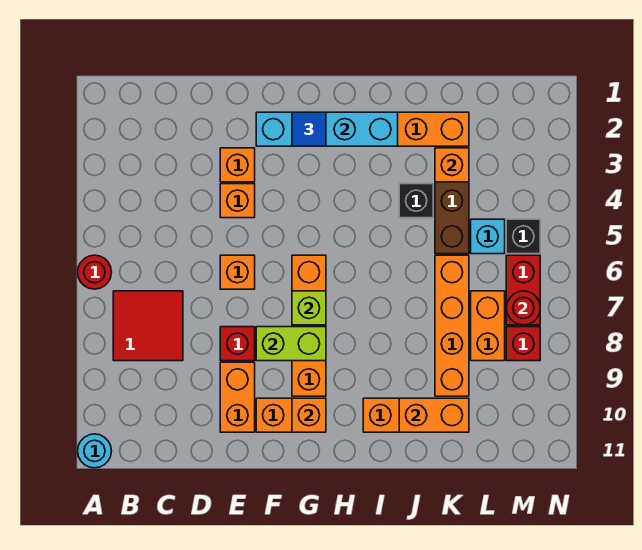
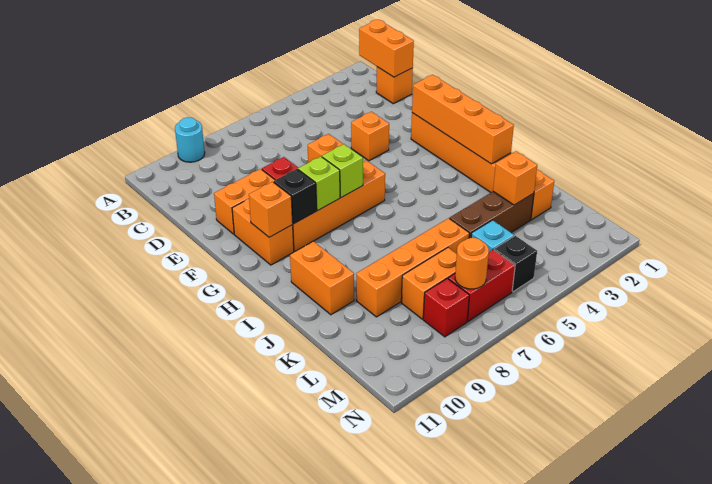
red round brick A6 level 1 -> none
cyan round brick A11 level 1 -> cyan round brick A9 level 1
red tile B7:C8 level 1 -> none
orange brick E3 level 1 -> orange brick C1 level 1
cyan brick F2:I2 level 2 -> orange brick F2:I2 level 2
lime brick F8:G8 level 2 -> lime brick G8 level 2
blue tile G2 level 3 -> none
black brick J4 level 1 -> black brick G9 level 2
orange brick J10:K10 level 2 -> orange brick B1:C1 level 2
red round brick M7 level 2 -> orange round brick M7 level 2

